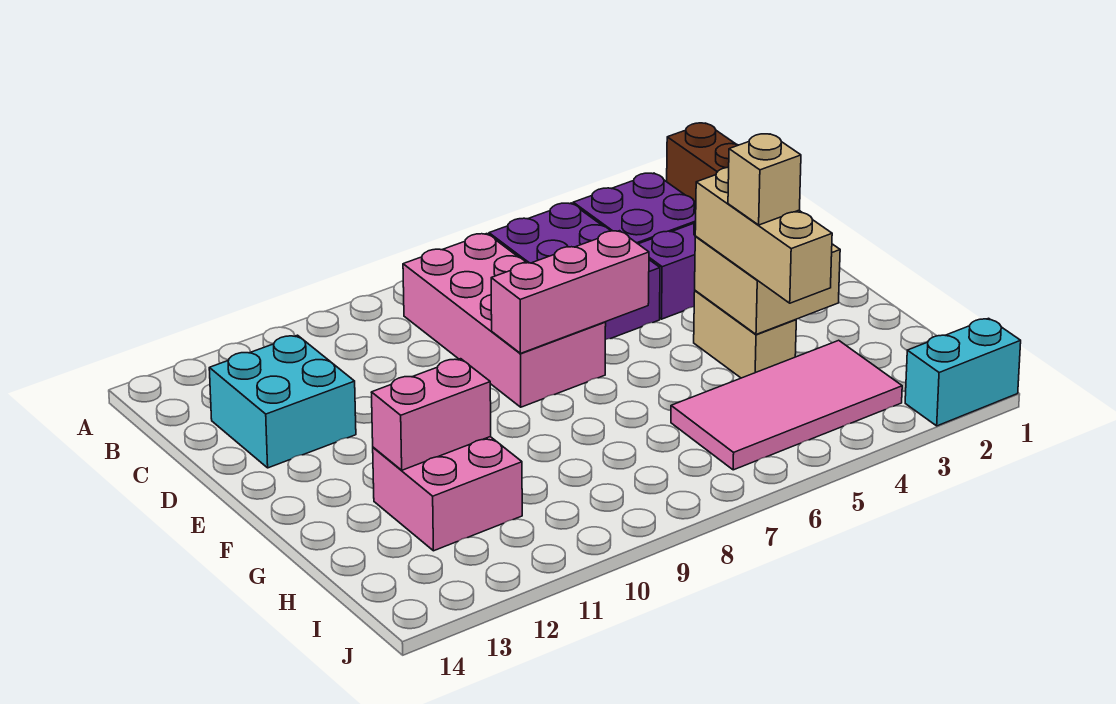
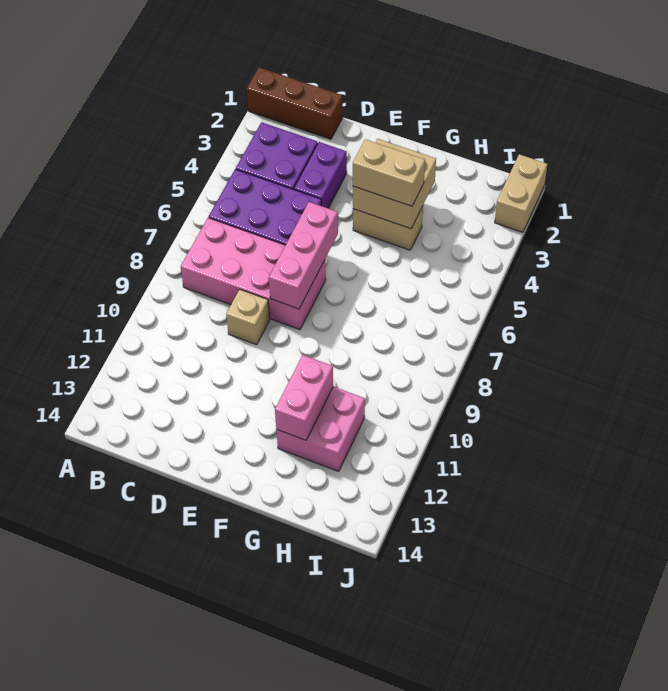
cyan brick C12:D13 level 1 -> none
tan brick F4:H4 level 3 -> tan brick F4:G4 level 3
tan brick G4 level 4 -> tan brick D9 level 1
pink tile H3:I6 level 1 -> none
cyan brick J1:J2 level 1 -> tan brick J1:J2 level 1

